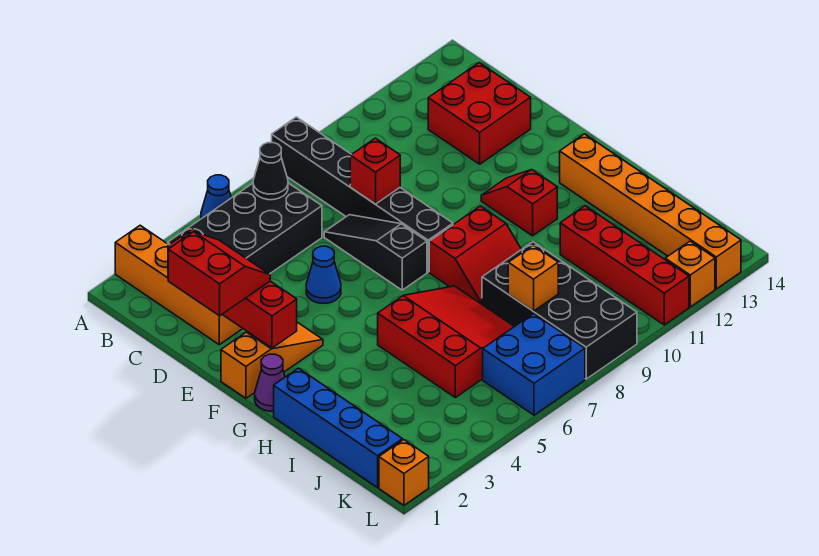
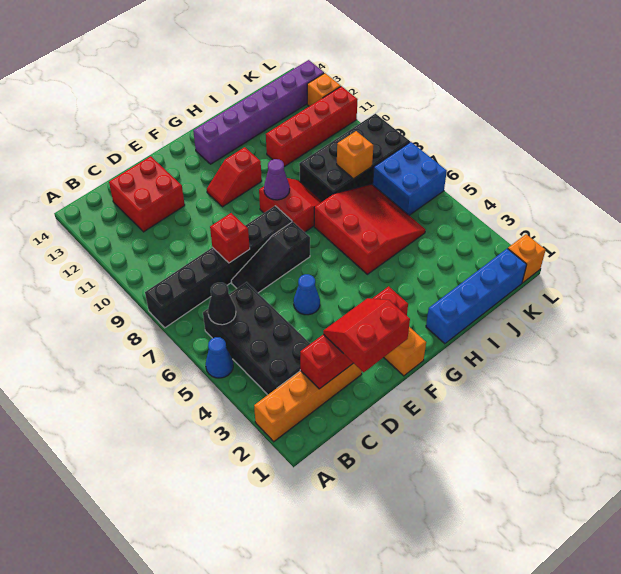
purple cone G1 level 1 -> purple cone G9 level 2
orange brick G13:L13 level 1 -> purple brick G13:L13 level 1
red slope H5:J7 level 1 top 5 -> red slope H5:J7 level 1 top H

